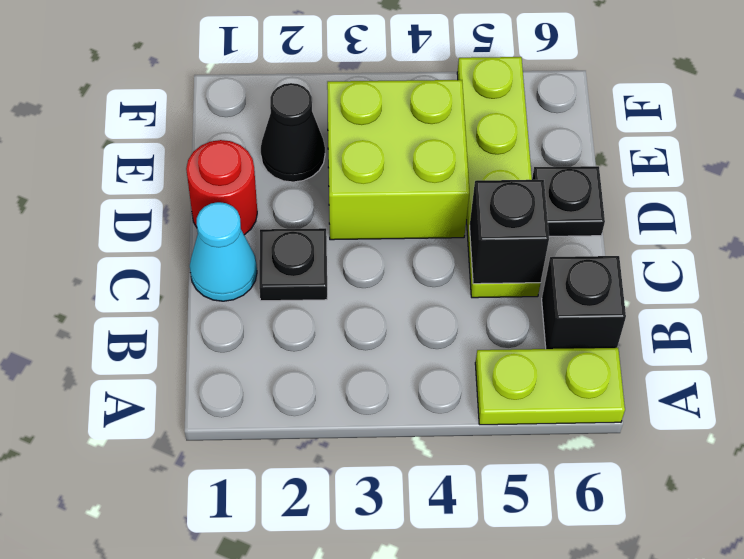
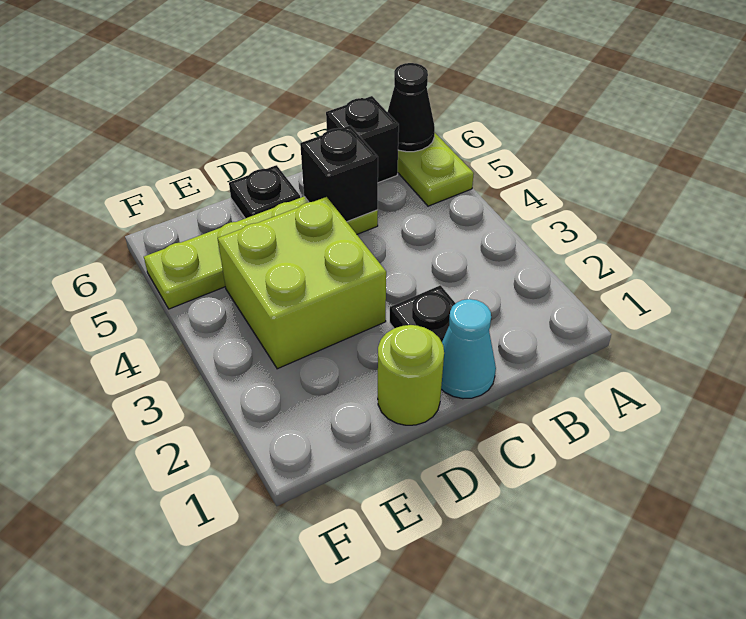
red round brick D1 level 1 -> lime round brick D1 level 1
black cone E2 level 1 -> black cone A6 level 2

